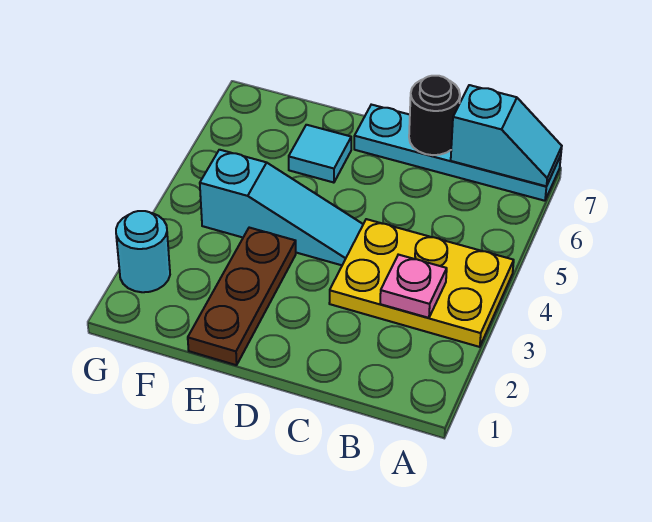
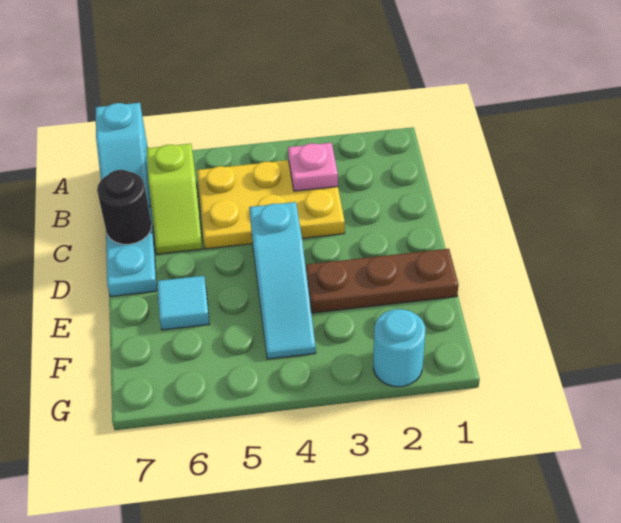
yellow plate A3:C4 level 1 -> yellow plate B3:C5 level 1
cyan slope A7:B7 level 2 top B -> cyan slope A7:B7 level 2 top A
none -> lime slope B6:C6 level 1 top B
cyan slope D4:F4 level 1 top F -> cyan slope D4:F4 level 1 top D

